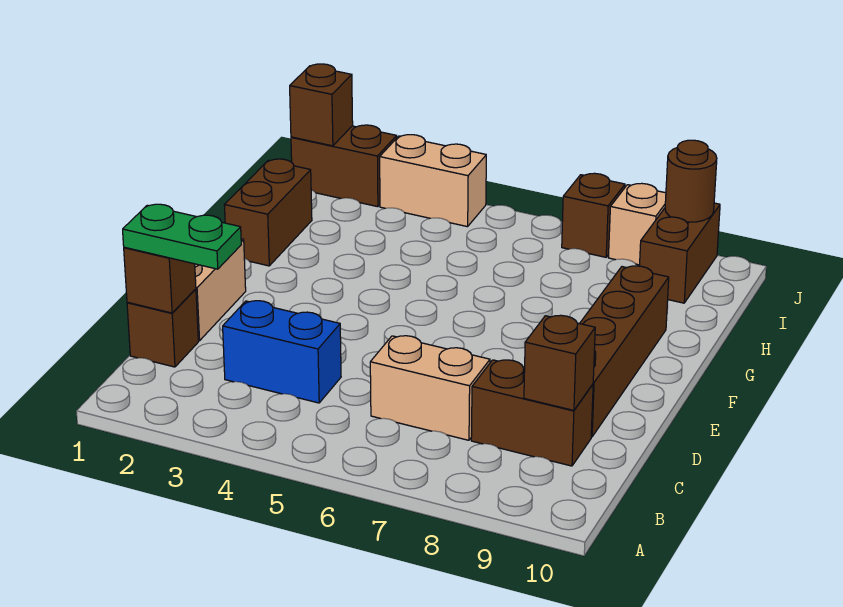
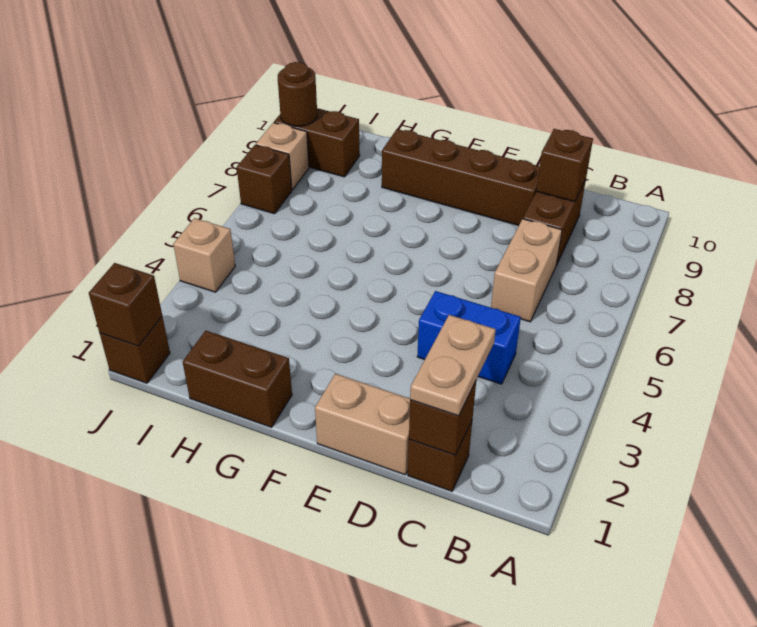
green plate C1:C2 level 3 -> tan plate C1:C2 level 3
blue brick C3:C4 level 1 -> blue brick C4:D4 level 1
brown brick J1:J2 level 1 -> brown brick J1 level 1
tan brick J3:J4 level 1 -> tan brick J4 level 1

